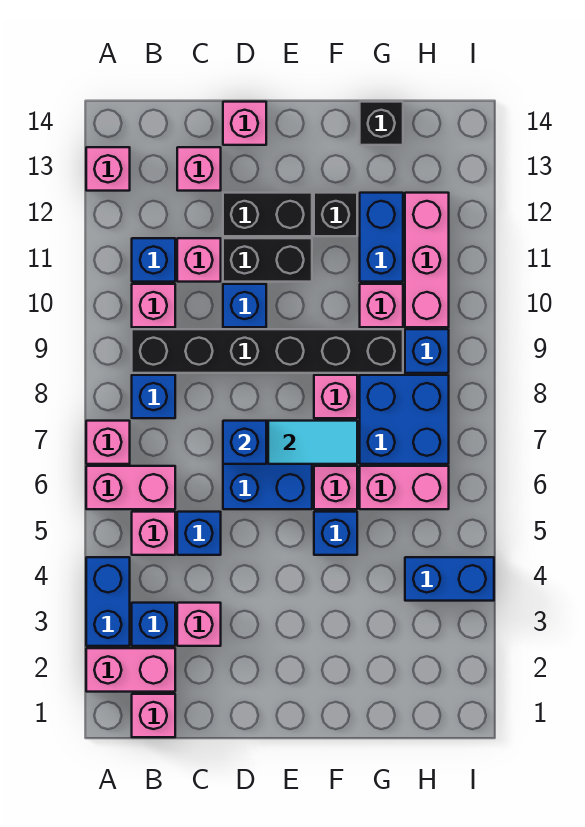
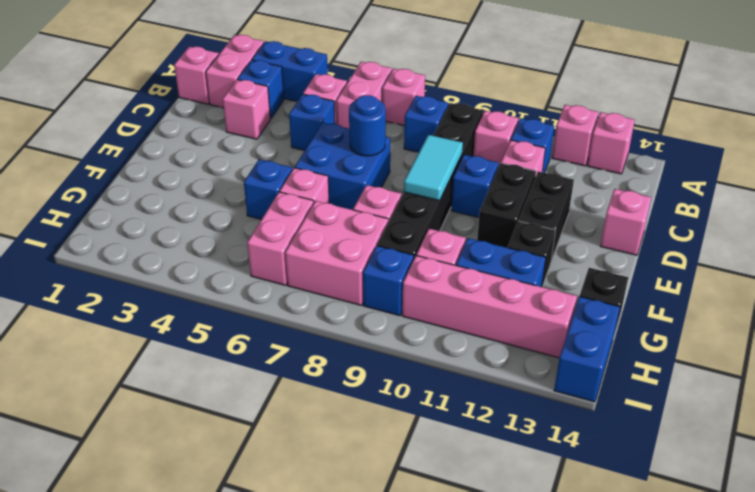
pink brick C13 level 1 -> pink brick A12 level 1
blue brick D7 level 2 -> blue round brick D7 level 2
cyan tile E7:F7 level 2 -> cyan tile D9:E9 level 2
blue brick G7:H8 level 1 -> pink brick G7:H8 level 1
blue brick H4:I4 level 1 -> blue brick H14:I14 level 1
pink brick H10:H12 level 1 -> pink brick H10:H13 level 1

